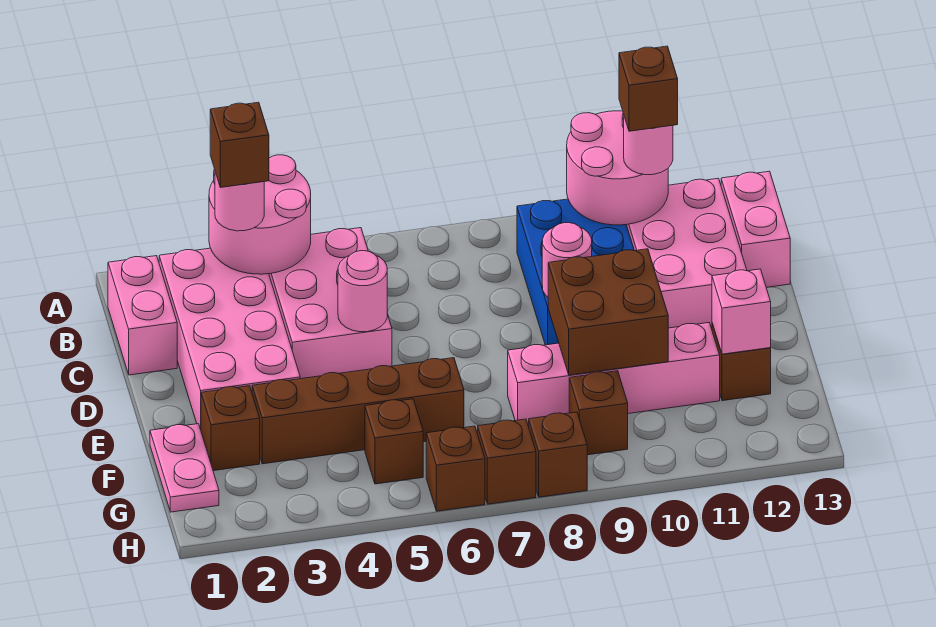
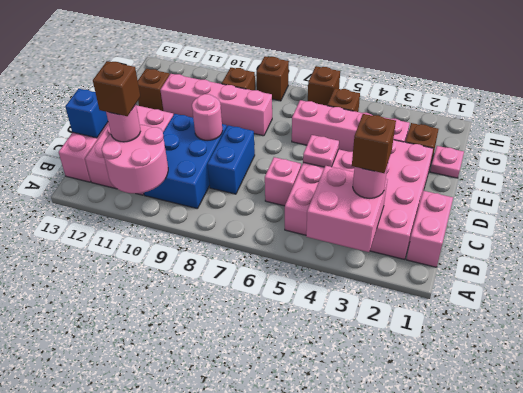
pink round brick A3:B4 level 2 -> pink brick A3:B4 level 2
none -> blue brick C8:D8 level 1
none -> blue brick C13 level 2
pink round brick D5 level 2 -> pink plate D5 level 2
brown brick E9:F10 level 2 -> none
pink plate F1:G1 level 1 -> pink plate F1 level 1
brown brick F3:F6 level 1 -> pink brick F3:F6 level 1
pink brick F12 level 2 -> pink brick C6 level 1
brown brick H7 level 1 -> none

